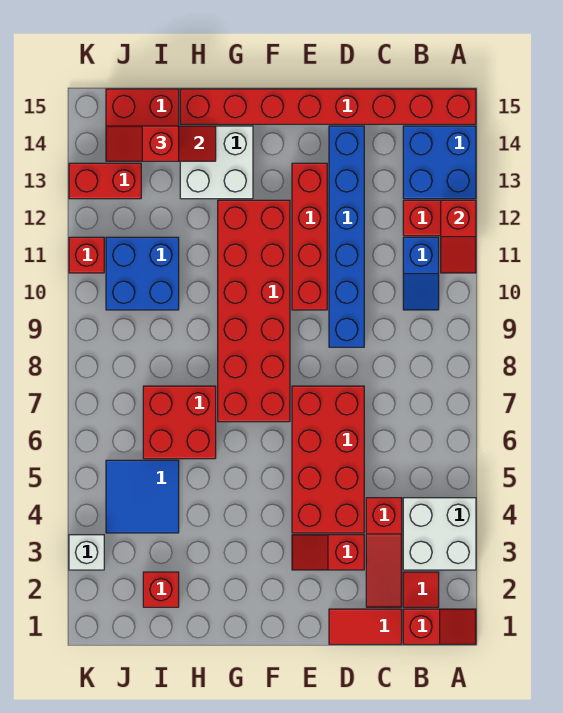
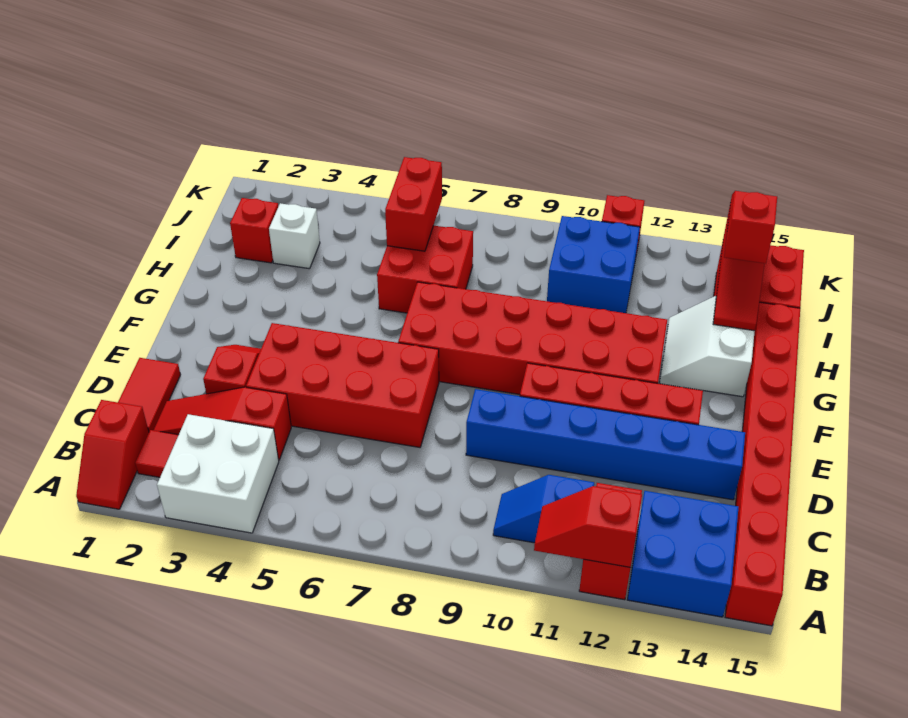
white brick G13:H14 level 1 -> white slope G13:H14 level 1 top 14
blue tile I4:J5 level 1 -> none
red brick J13:K13 level 1 -> red brick I6:J6 level 2
white brick K3 level 1 -> white brick I3 level 1

